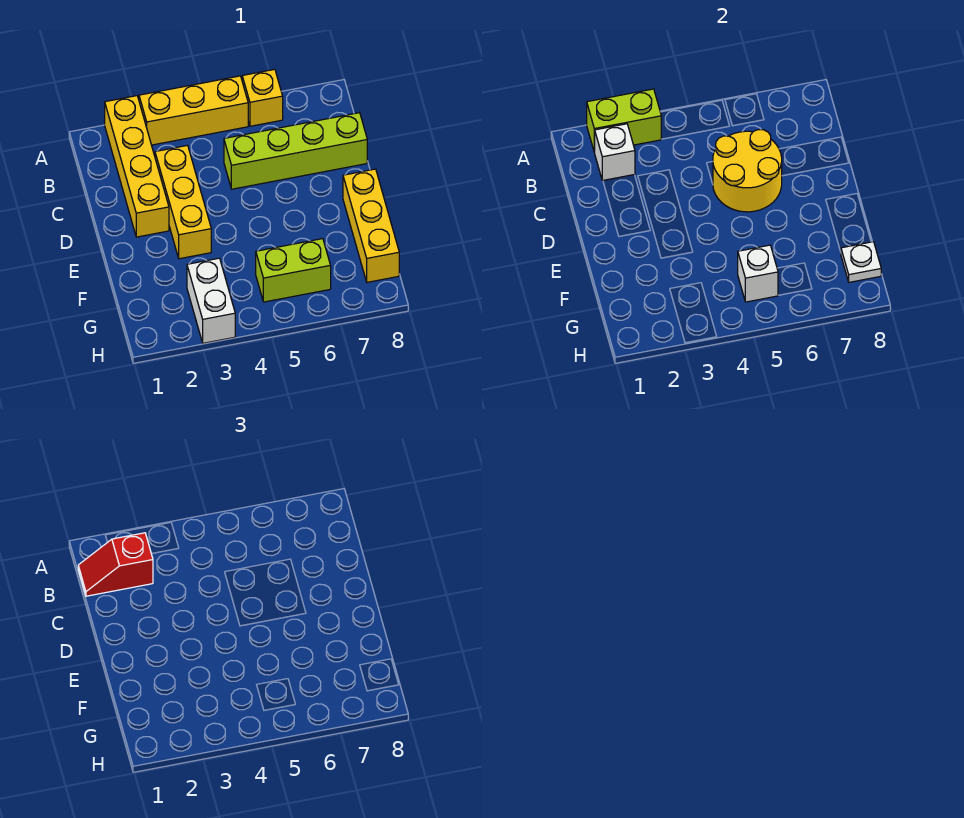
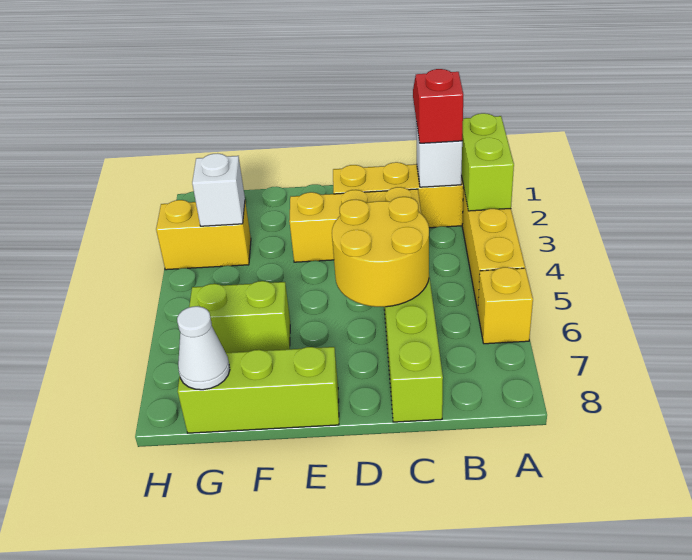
yellow brick E8:G8 level 1 -> lime brick E8:G8 level 1
white brick G3:H3 level 1 -> yellow brick G3:H3 level 1
lime brick G5:G6 level 1 -> lime brick F6:G6 level 1
white brick G5 level 2 -> white brick G3 level 2
white plate G8 level 2 -> white cone G8 level 2

